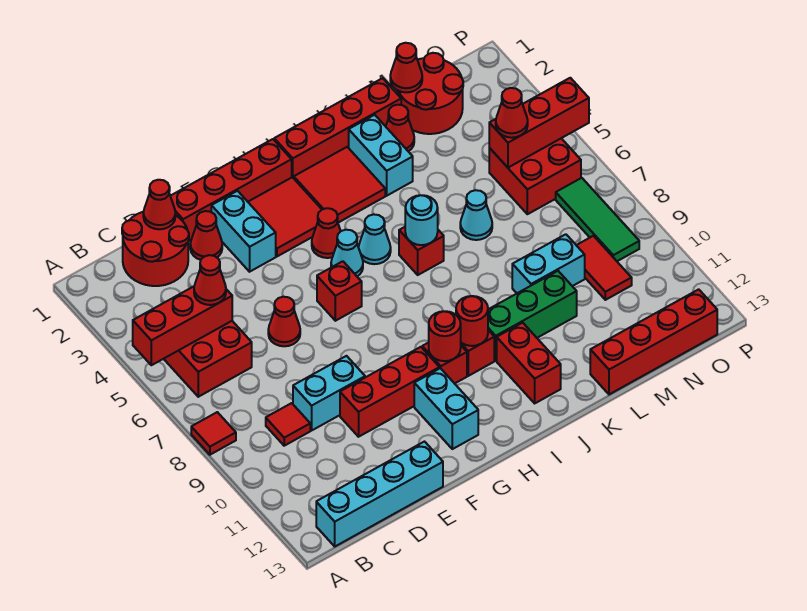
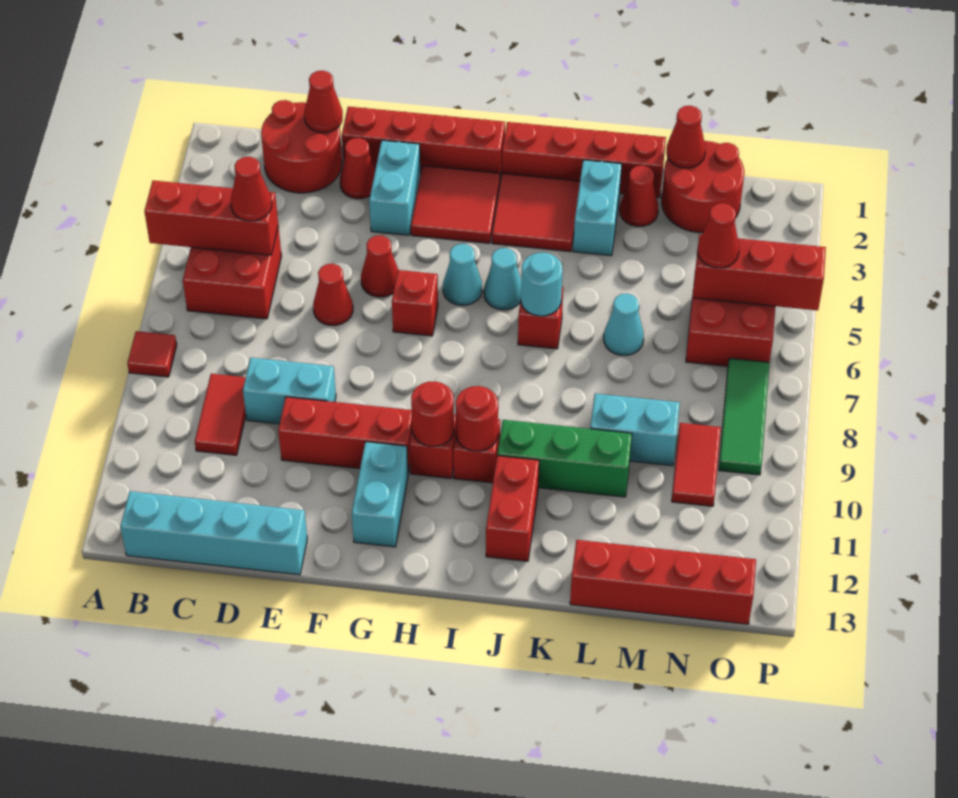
red tile C9 level 1 -> red tile C9:C10 level 1
red cone H4 level 1 -> red cone F5 level 1

